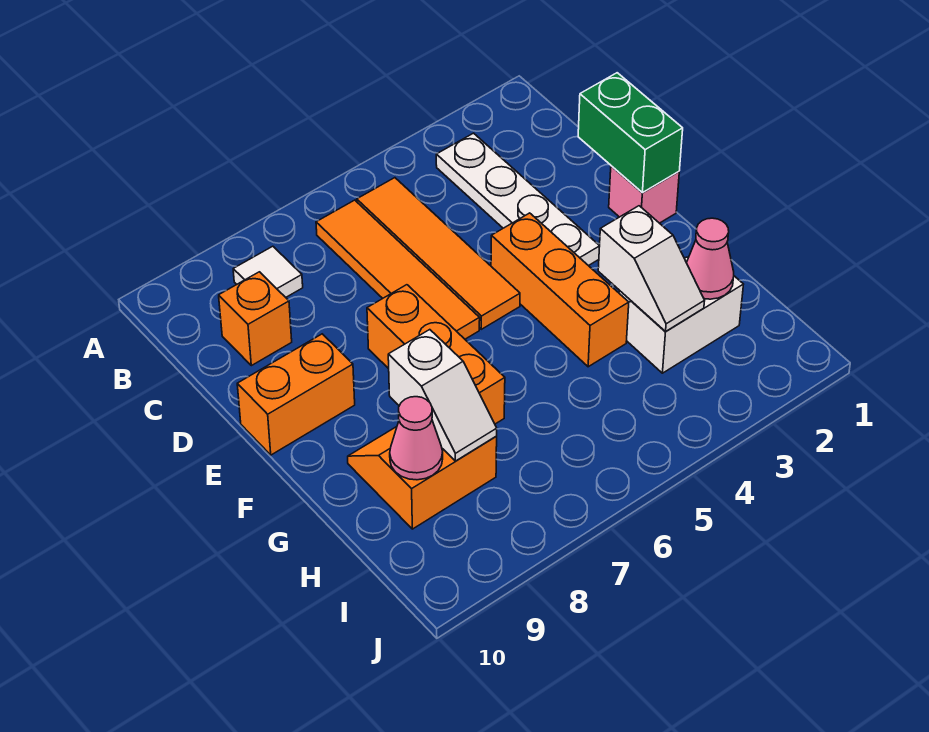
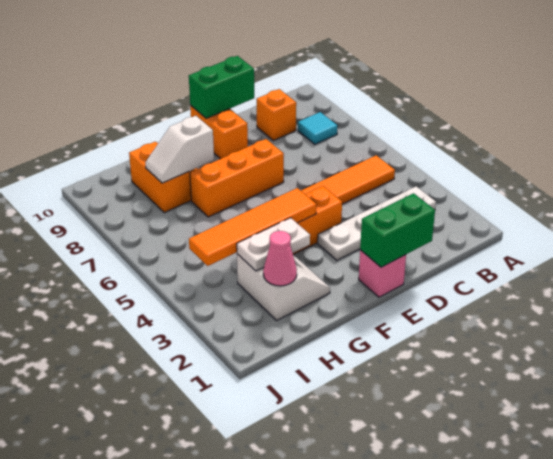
orange tile B6:E6 level 1 -> orange tile F4:I4 level 2
white tile B8 level 1 -> cyan tile B8 level 1
none -> green brick D10:E10 level 2
white slope G3:H3 level 2 top G -> white plate G3:H3 level 2
pink cone H9 level 2 -> none

